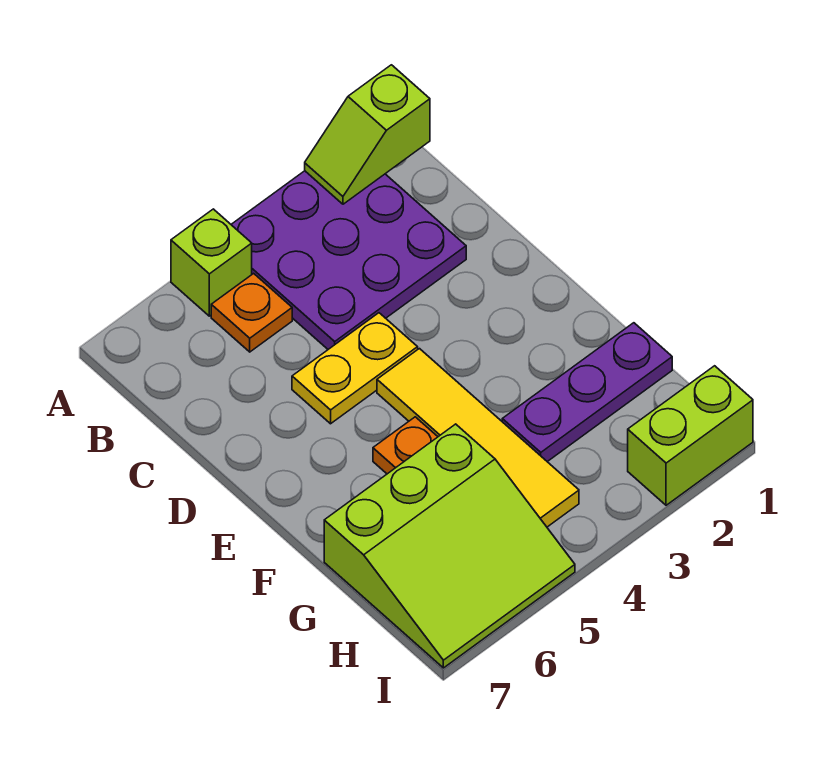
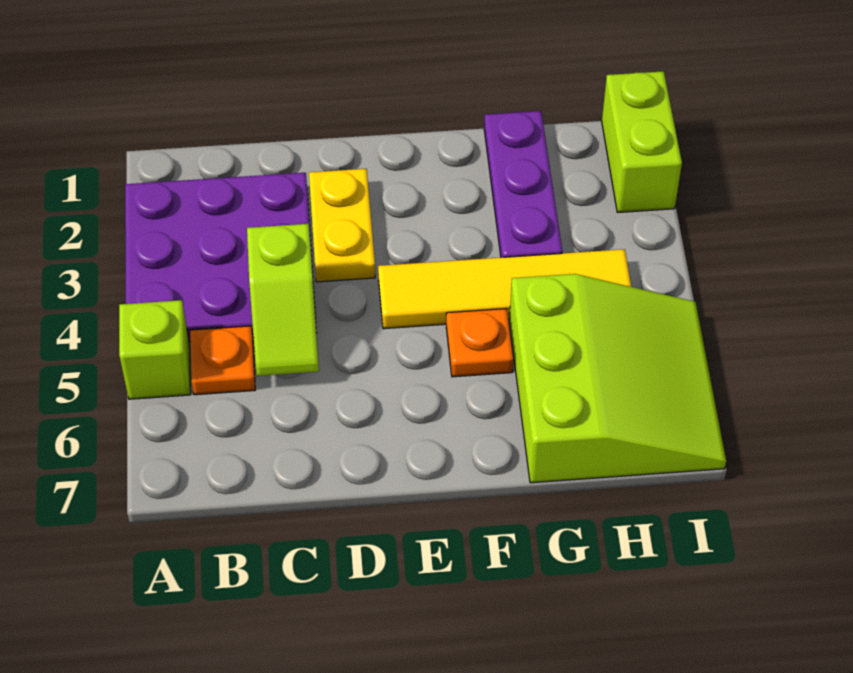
lime slope A1:A2 level 2 top 1 -> lime slope C4:C5 level 2 top 4
yellow plate D4:D5 level 1 -> yellow plate D2:D3 level 1

